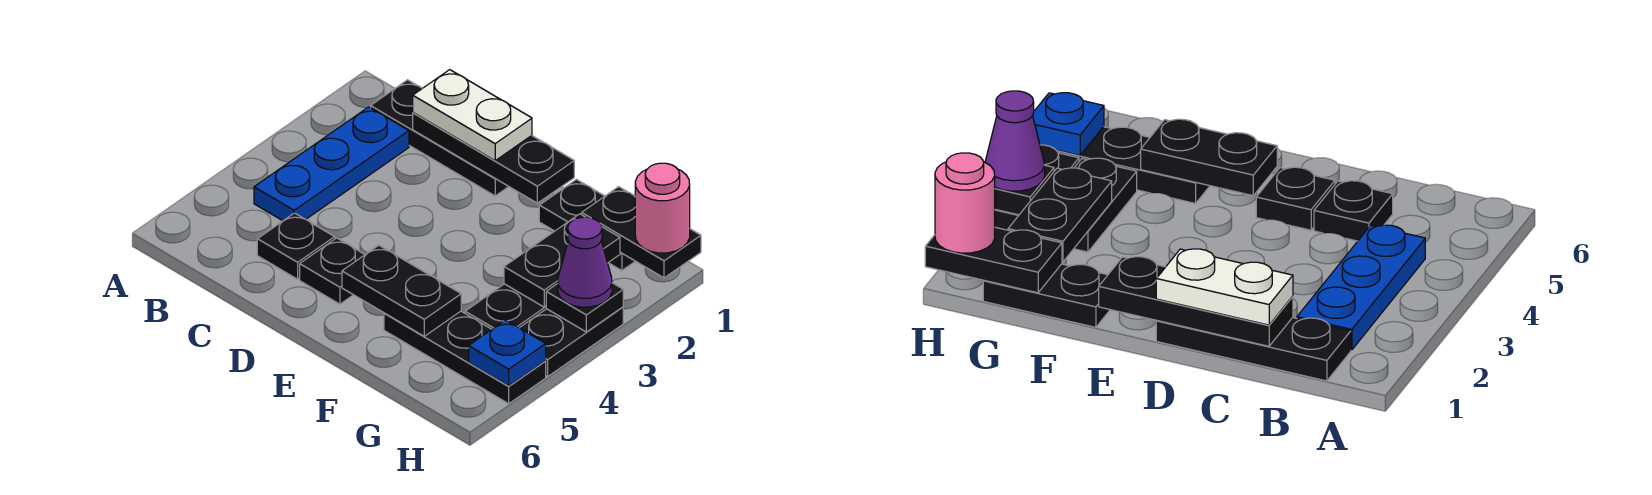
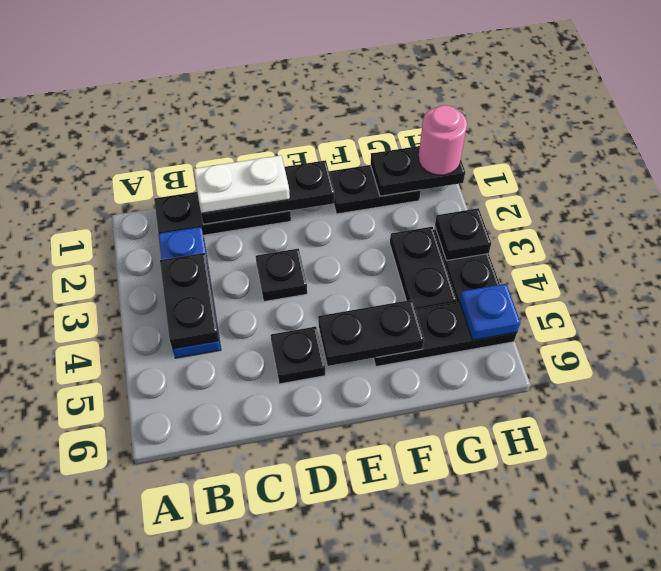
black plate C5 level 1 -> black plate D3 level 1
black plate G2:G3 level 2 -> black plate B3:B4 level 2
purple cone H3 level 3 -> none

